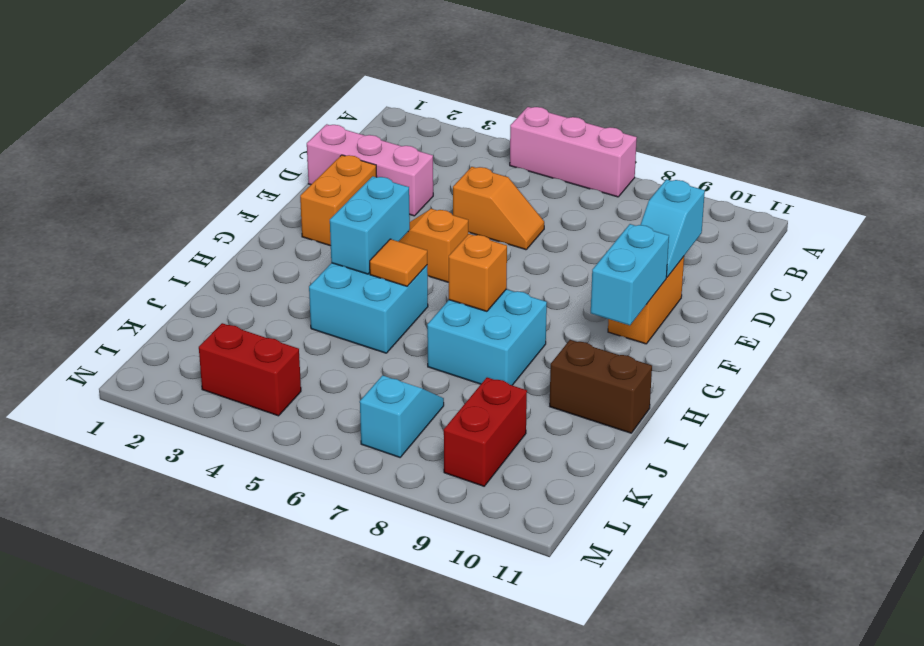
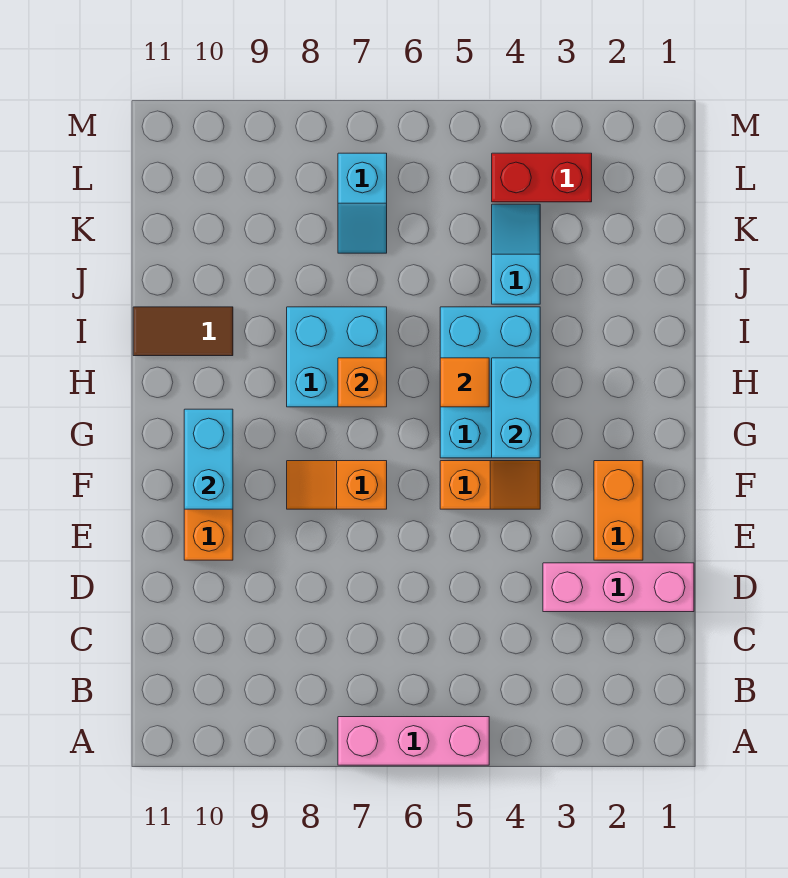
orange slope D5:D6 level 1 top 5 -> orange slope F7:F8 level 1 top 7
cyan slope D10:E10 level 2 top D -> cyan slope J4:K4 level 1 top J
cyan brick H4:I5 level 1 -> cyan brick G4:I5 level 1
brown brick I10:I11 level 1 -> brown tile I10:I11 level 1
red brick K9:L9 level 1 -> none

